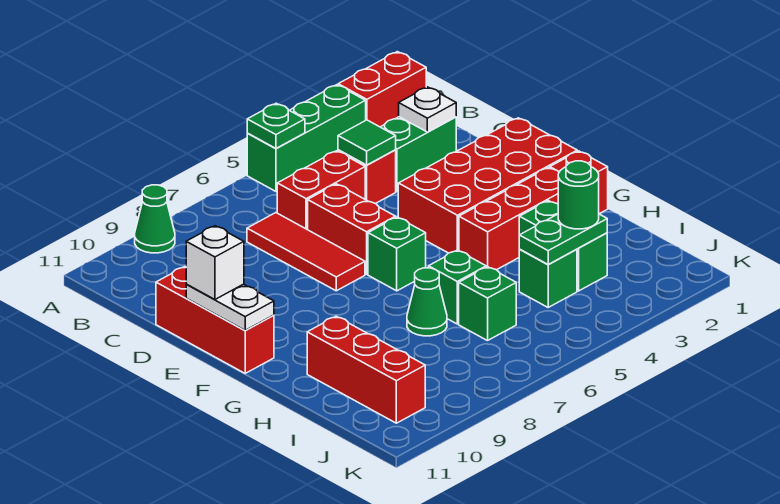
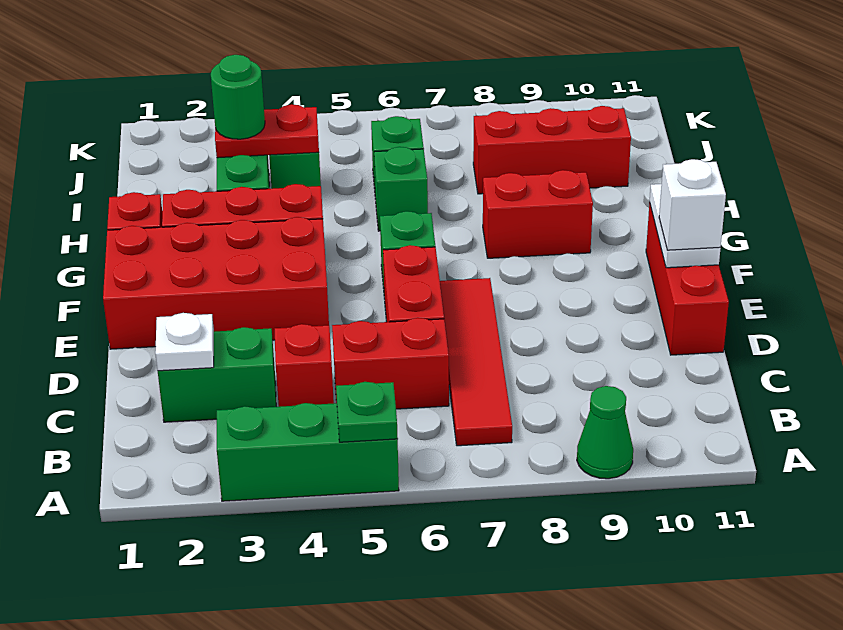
red brick A1:A2 level 1 -> red brick G8:G9 level 1
green tile C4 level 2 -> none
red tile C7:E7 level 1 -> red tile B7:E7 level 1
green cone H7 level 1 -> none
red brick H10:J10 level 1 -> red brick I8:I10 level 1
green plate I3:I4 level 2 -> red plate I3:I4 level 2

